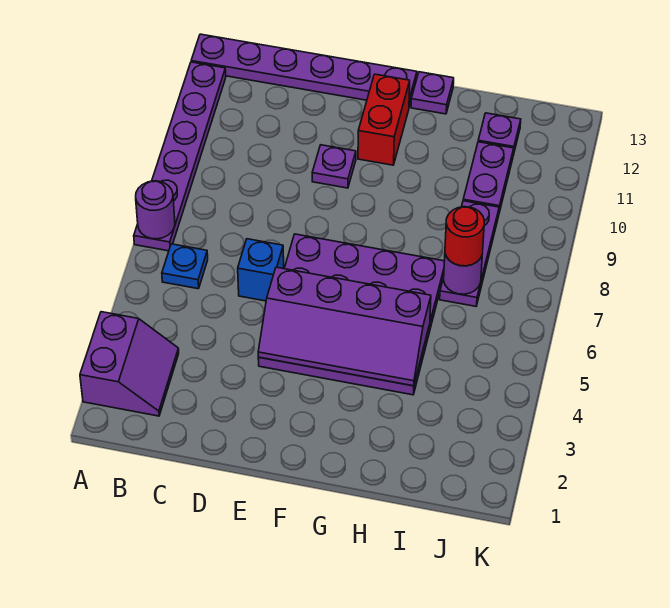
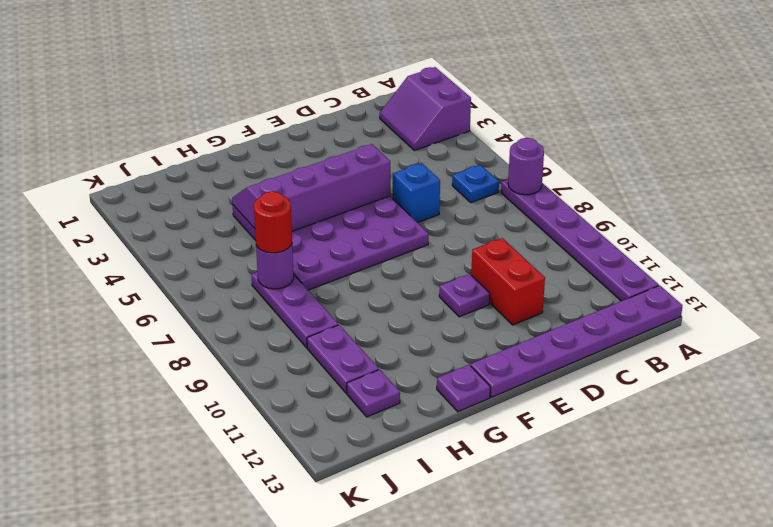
red brick F11:F12 level 1 -> red brick D10:D11 level 1

